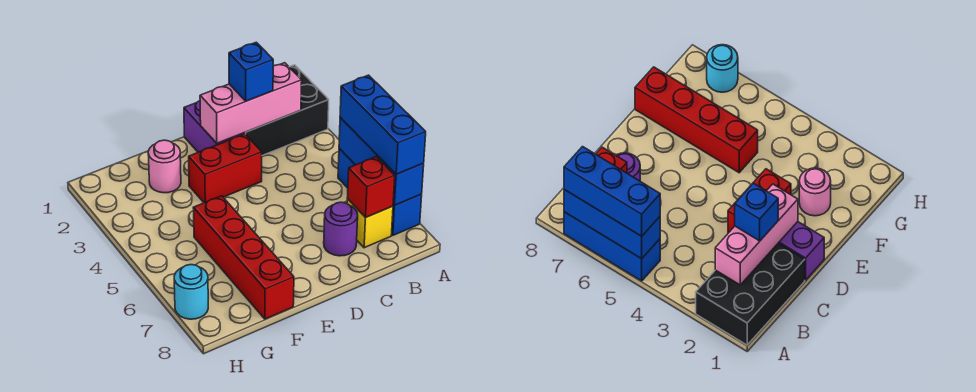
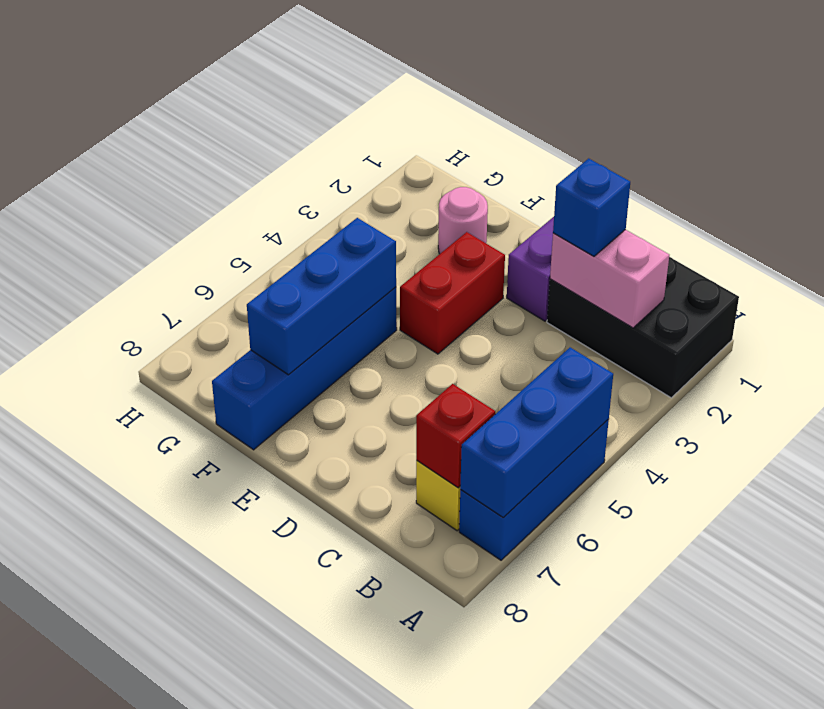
blue brick A5:A7 level 3 -> blue brick F5:F7 level 2
pink brick B2:D2 level 2 -> pink brick B2:C2 level 2
purple round brick C7 level 1 -> none
red brick D3:E3 level 1 -> red brick E3:E4 level 1
red brick F5:F8 level 1 -> blue brick F5:F8 level 1
cyan round brick H7 level 1 -> none

